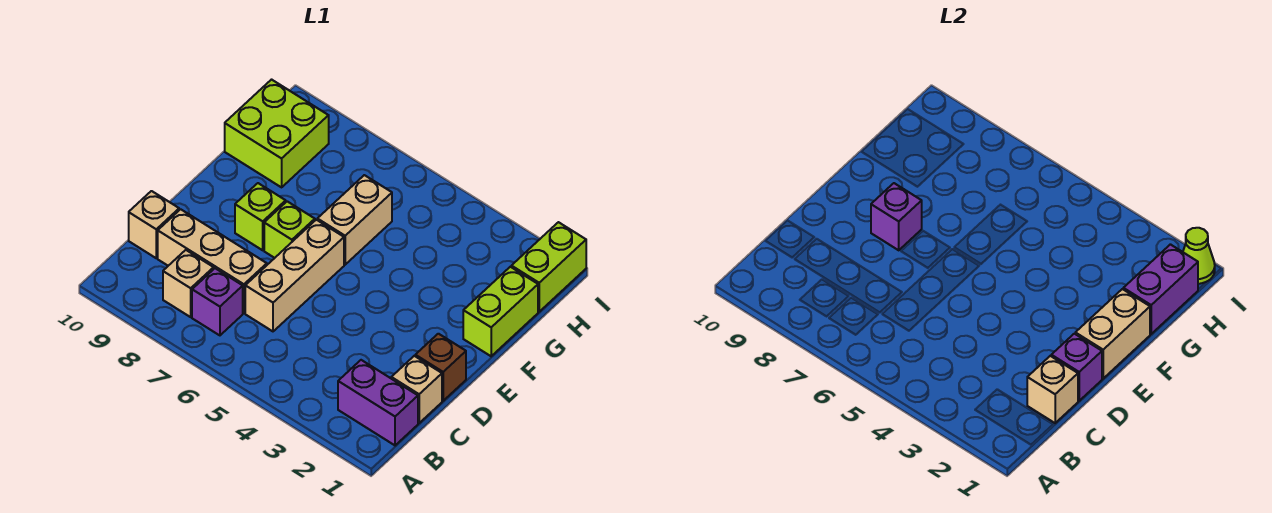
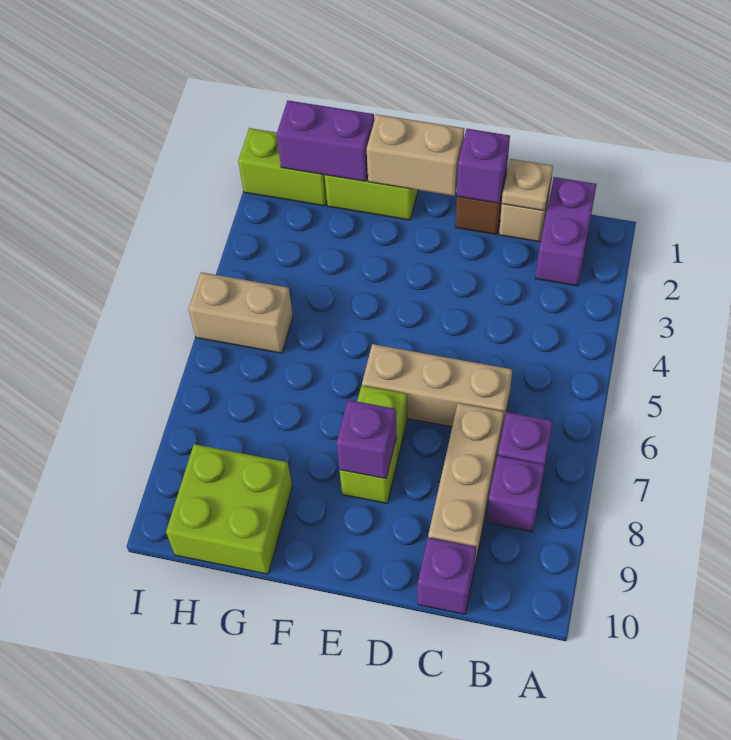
tan brick B8 level 1 -> purple brick B8 level 1
tan brick C1 level 2 -> tan plate C1 level 2
tan brick C10 level 1 -> purple brick C10 level 1
tan brick F6:G6 level 1 -> tan brick H5:I5 level 1
lime cone I1 level 2 -> none

